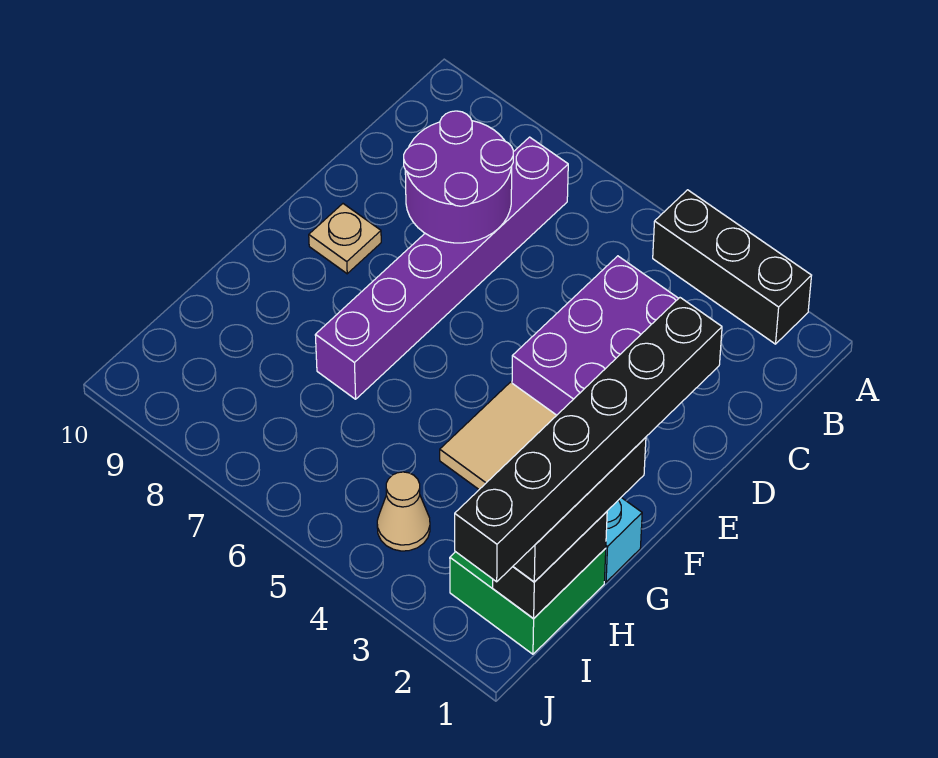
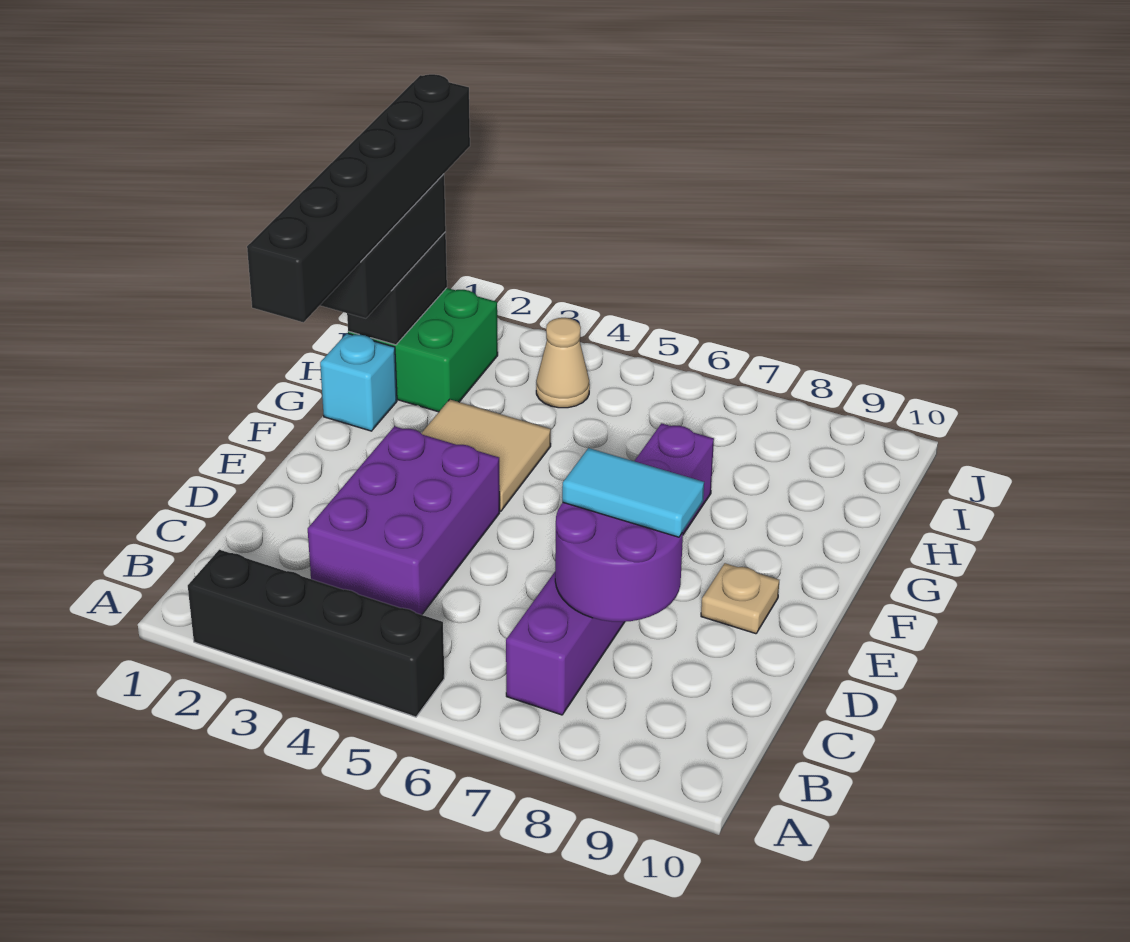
black brick A2:A4 level 1 -> black brick A2:A5 level 1
none -> cyan tile D7:D8 level 3

